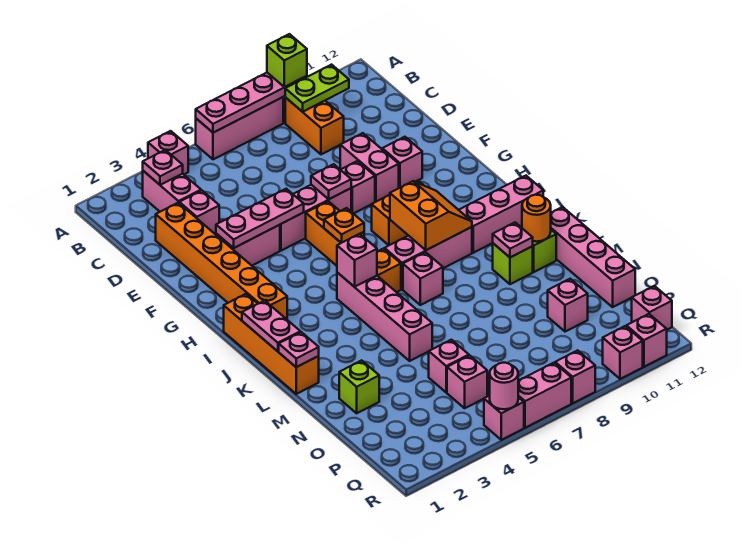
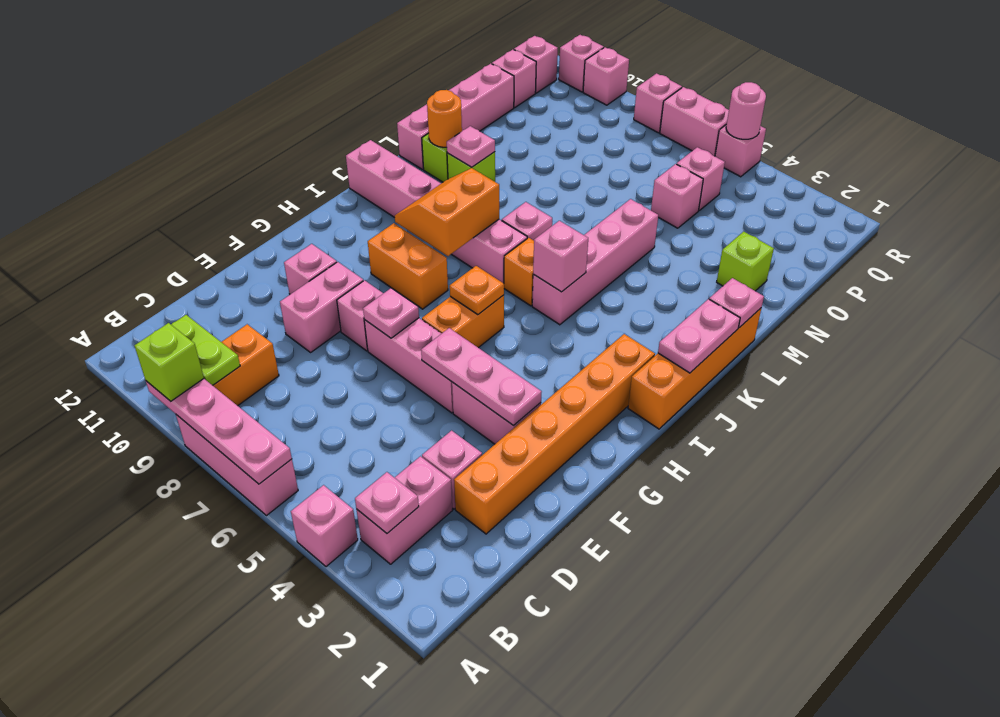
pink brick O10 level 1 -> pink brick P12 level 1

